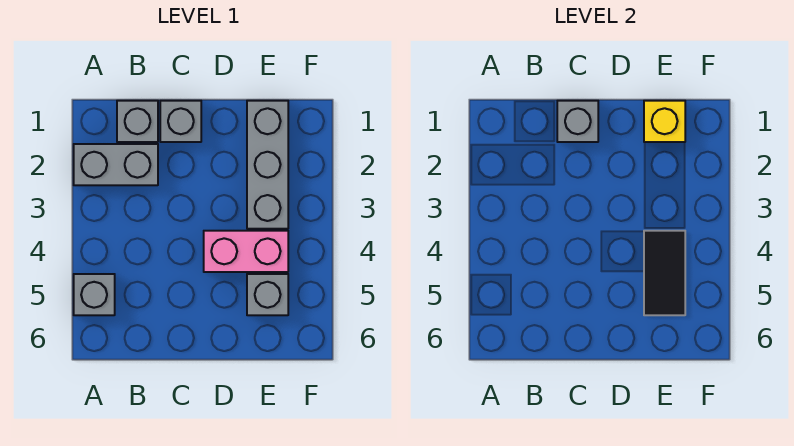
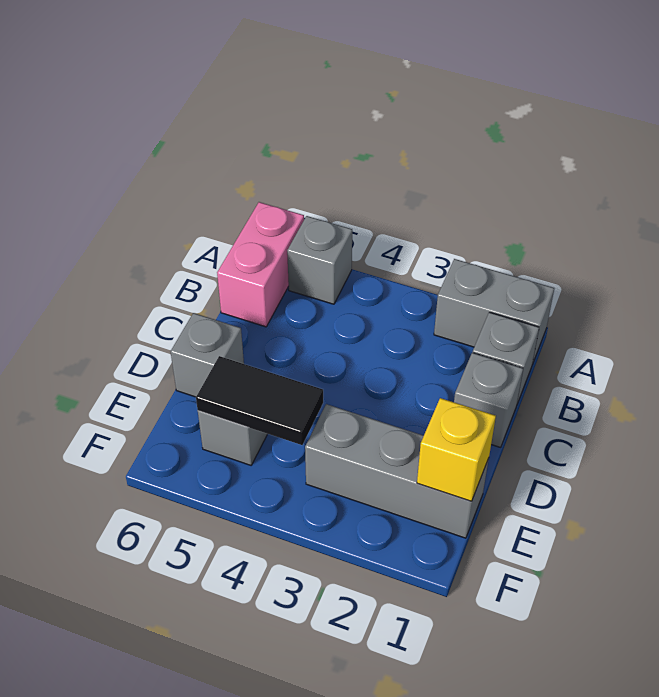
grey brick A2:B2 level 1 -> grey brick A1:A2 level 1
grey brick C1 level 2 -> grey brick D6 level 1
pink brick D4:E4 level 1 -> pink brick A6:B6 level 1

